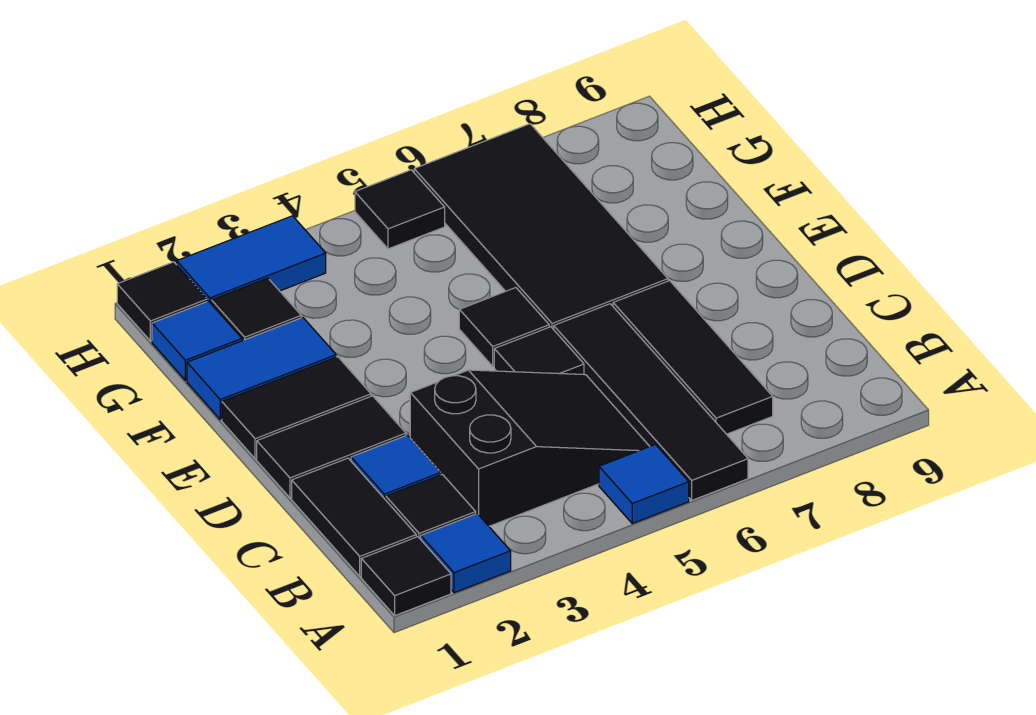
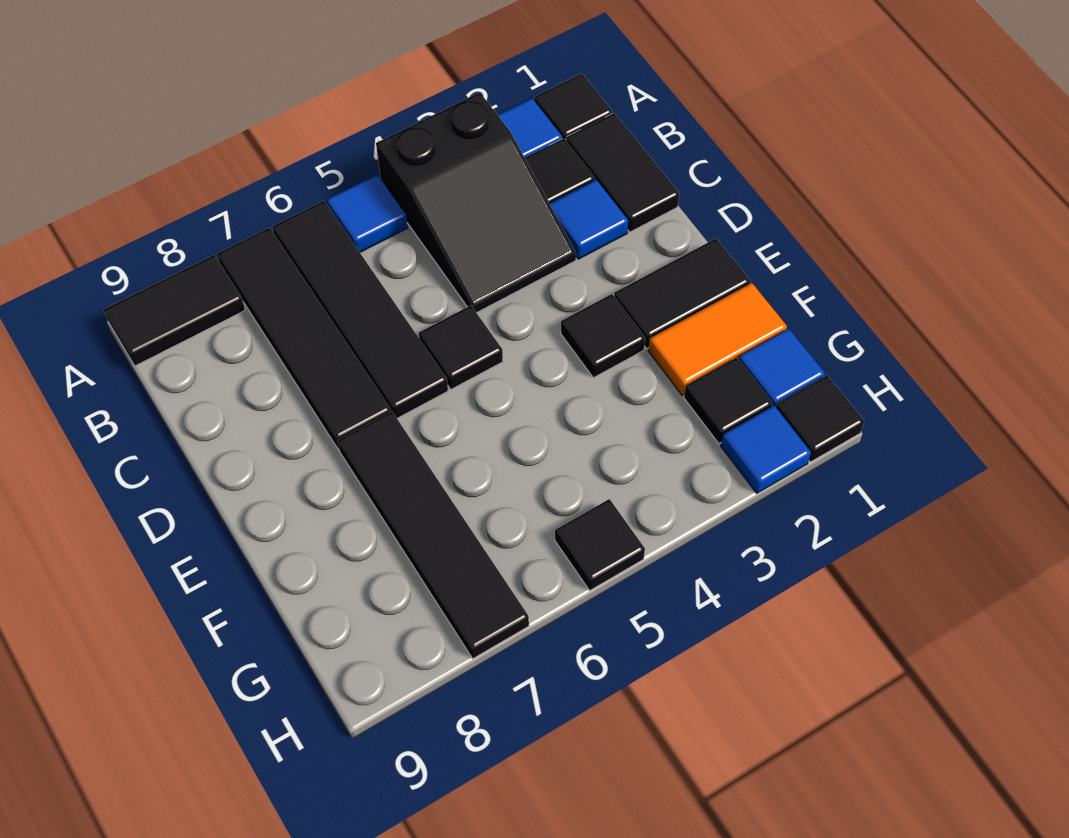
black slope B3:C5 level 1 top 3 -> black slope A3:C4 level 1 top A
black tile B7:D7 level 1 -> black tile A7:D7 level 1
black tile D1:D2 level 1 -> black tile A8:A9 level 1
black tile E5 level 1 -> black tile E3 level 1
black tile E6:H7 level 1 -> black tile E7:H7 level 1
blue tile F1:F2 level 1 -> orange tile F1:F2 level 1
blue tile H2:H3 level 1 -> blue tile H2 level 1

